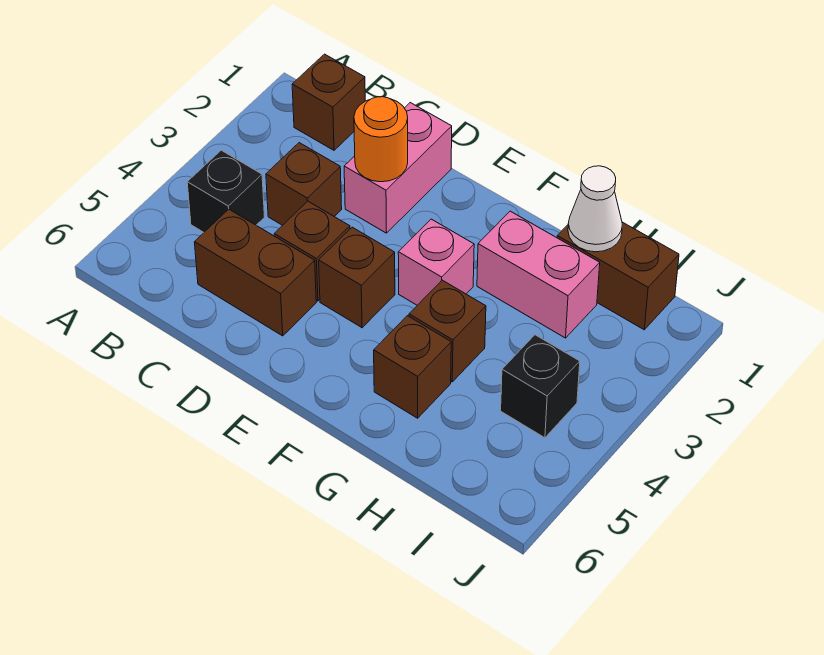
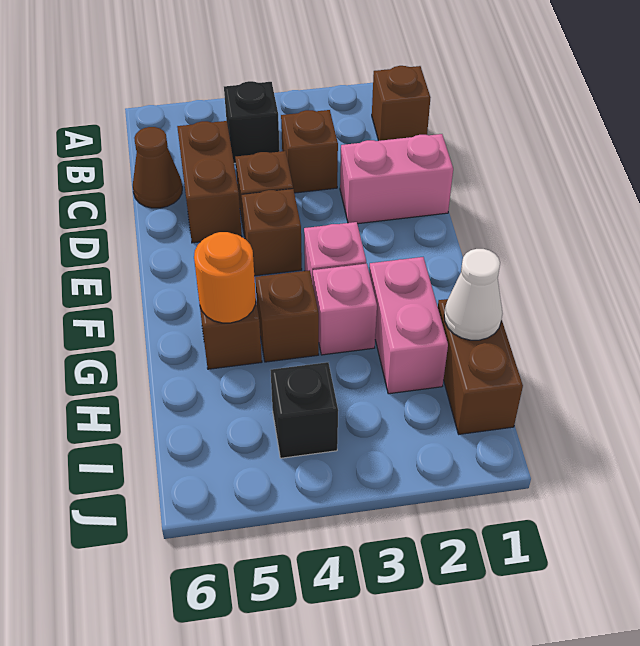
none -> brown cone C6 level 1
orange round brick D2 level 2 -> orange round brick G5 level 2
none -> pink brick G3 level 1

